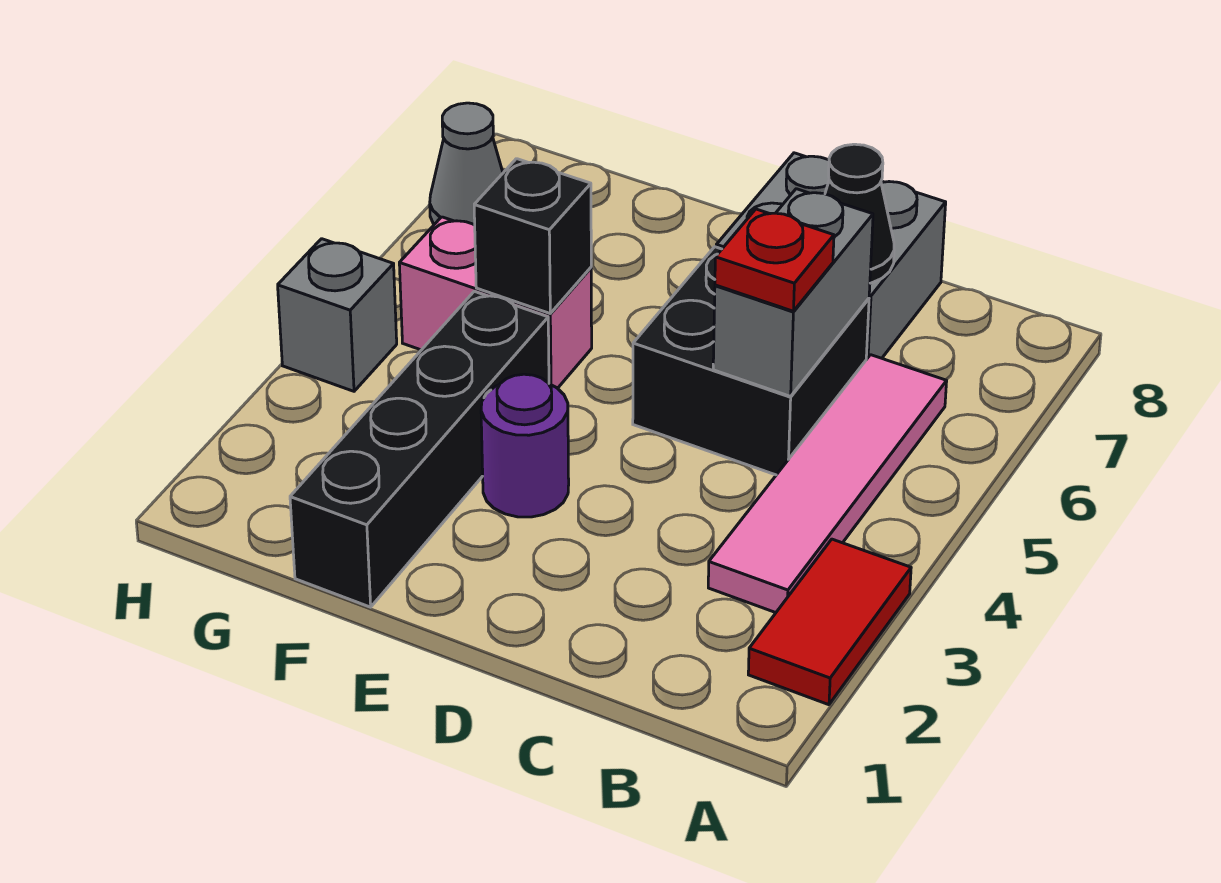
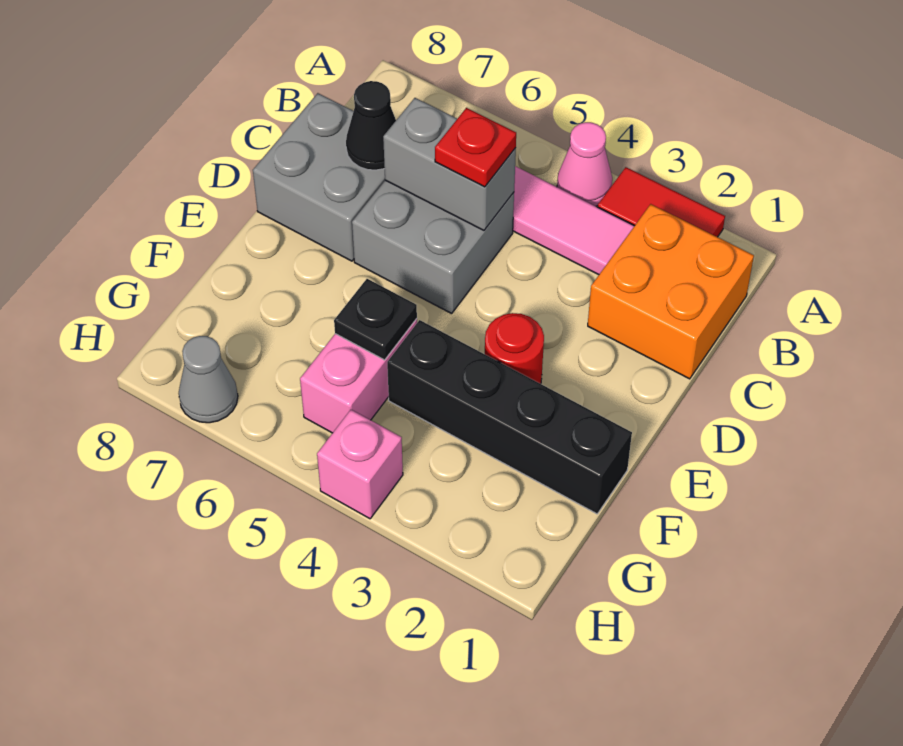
none -> pink cone A4 level 1
none -> orange brick B1:C2 level 1
black brick C5:D6 level 1 -> grey brick C5:D6 level 1
purple round brick E3 level 1 -> red round brick E3 level 1
black brick F5 level 2 -> black plate F5 level 2
grey brick H4 level 1 -> pink brick H4 level 1

